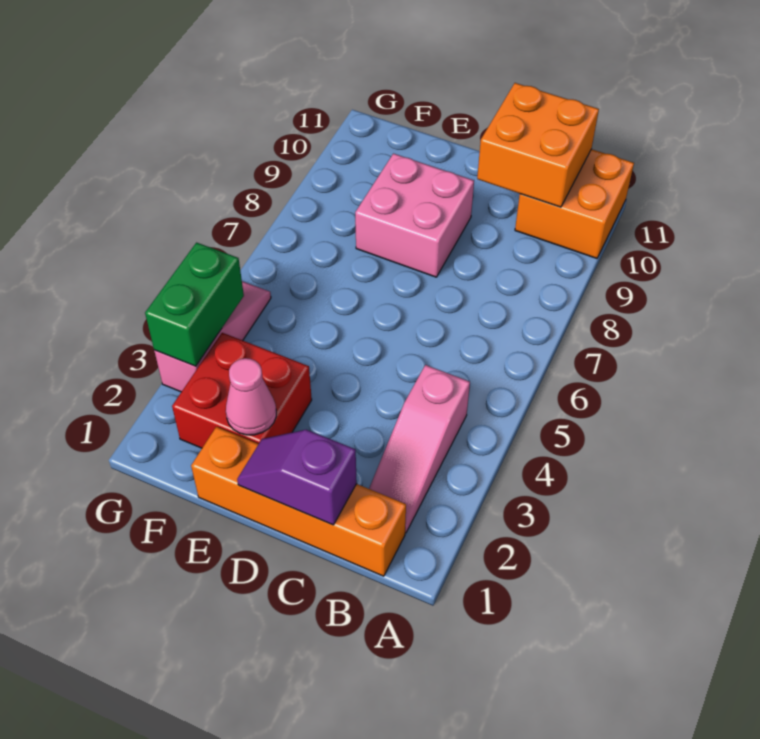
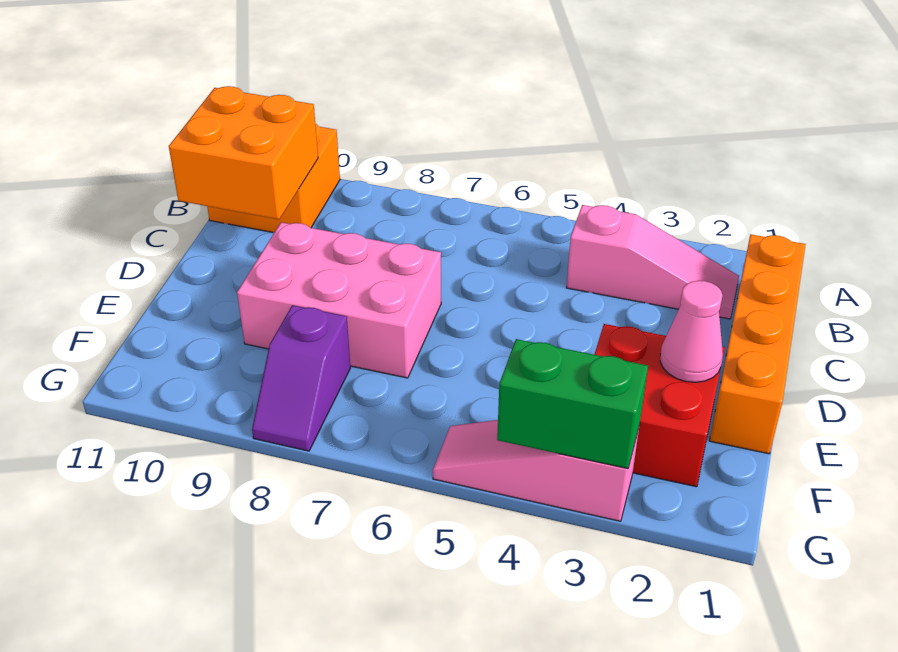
purple slope C1:D1 level 2 top C -> purple slope F8:G8 level 1 top F
pink brick D8:E9 level 1 -> pink brick D7:E9 level 1

